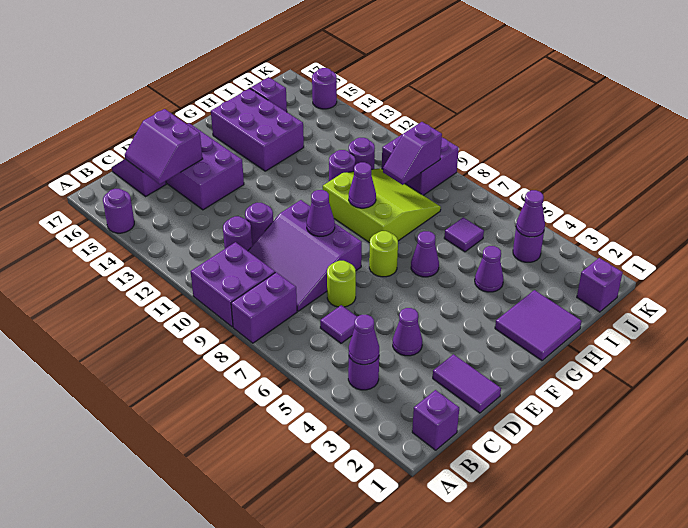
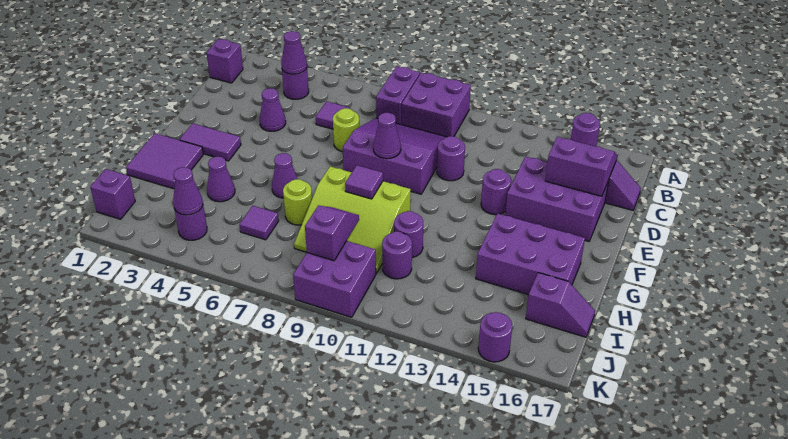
purple round brick C11 level 1 -> purple round brick E13 level 1
purple tile D1:D2 level 1 -> purple tile F2:F3 level 1
lime round brick F7 level 1 -> lime round brick H7 level 1
purple cone G9 level 2 -> purple tile G9 level 2

